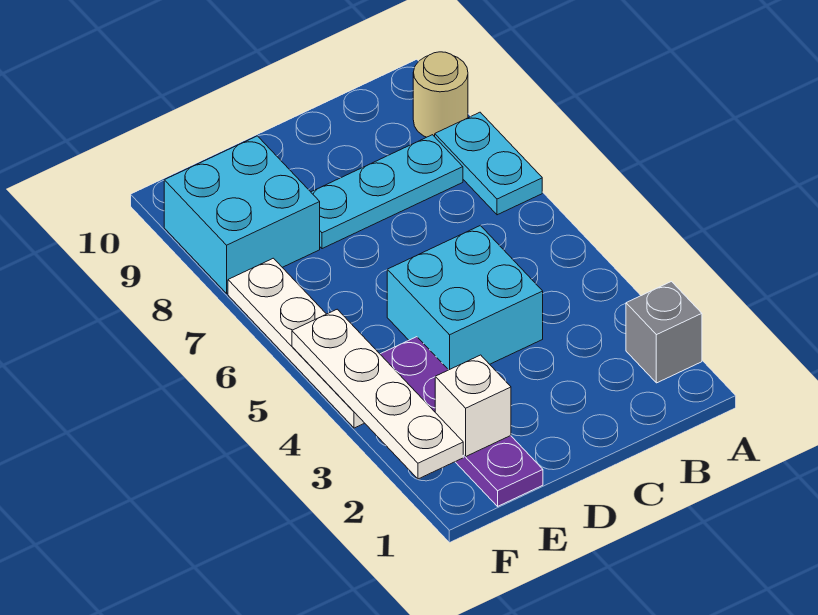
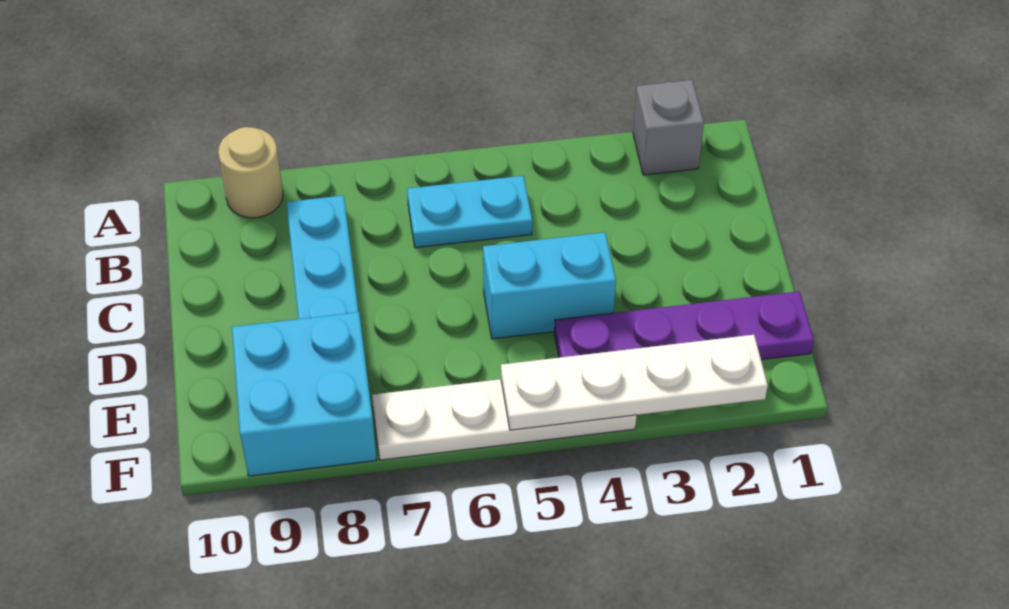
cyan plate A7:A8 level 1 -> cyan plate B5:B6 level 1
cyan brick C4:D5 level 1 -> cyan brick D4:D5 level 1
white brick E2 level 2 -> none

